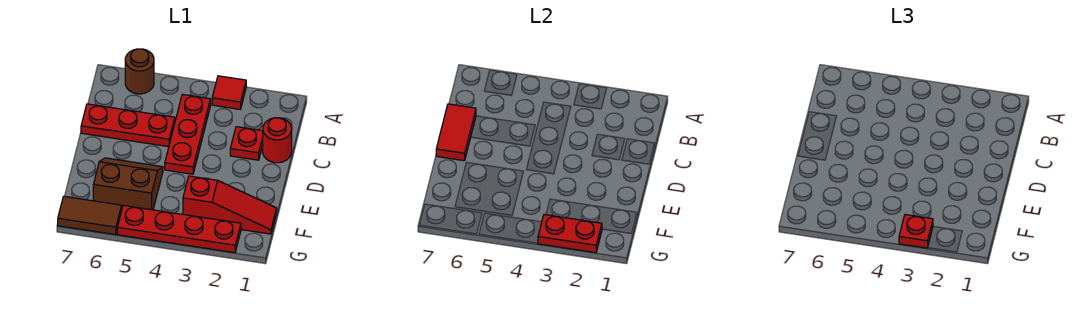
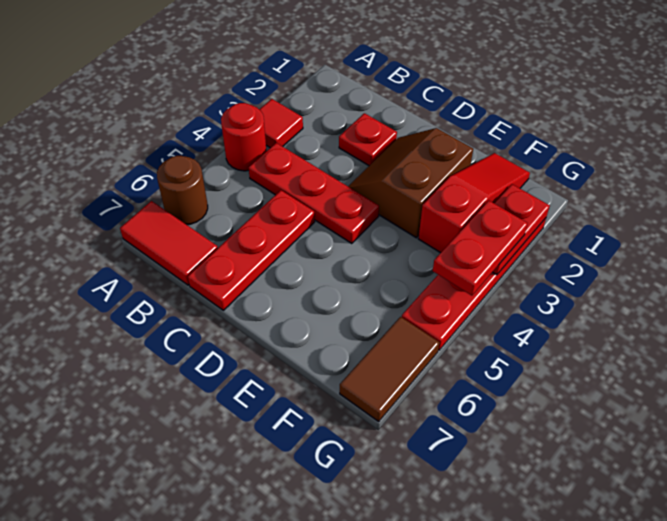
red round brick C1 level 1 -> red round brick A4 level 1
red tile C7:D7 level 2 -> red tile A7:B7 level 1
brown slope E5:F6 level 1 top F -> brown slope D2:E3 level 1 top E
red plate G3 level 3 -> red plate G3:G4 level 3

